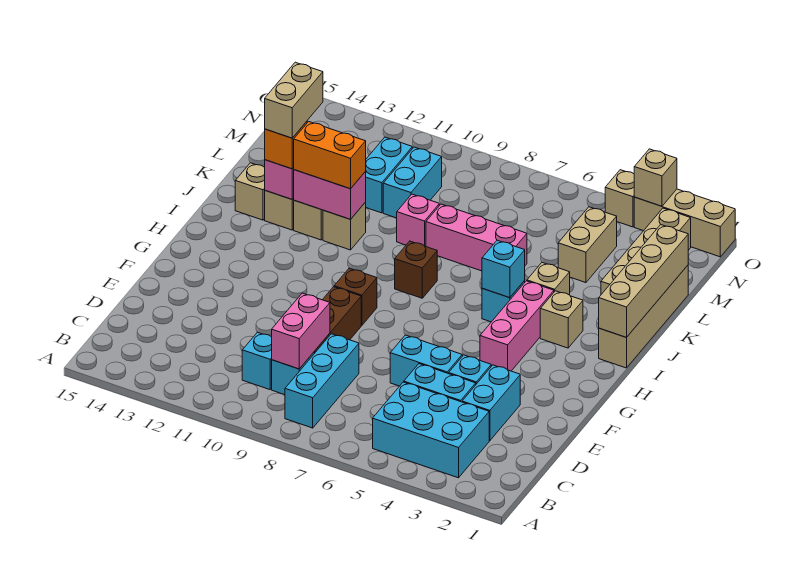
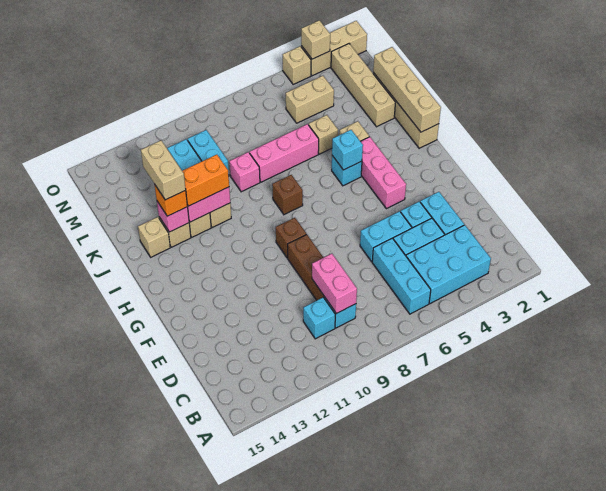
cyan brick B8:D8 level 1 -> cyan brick B6:D6 level 1
tan brick I3 level 1 -> tan brick K5 level 1
tan brick L4:M4 level 1 -> tan brick M4:M5 level 1

